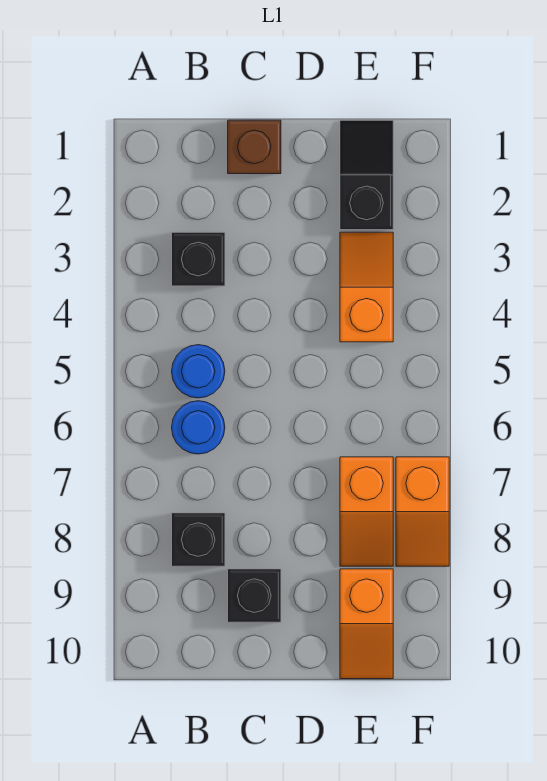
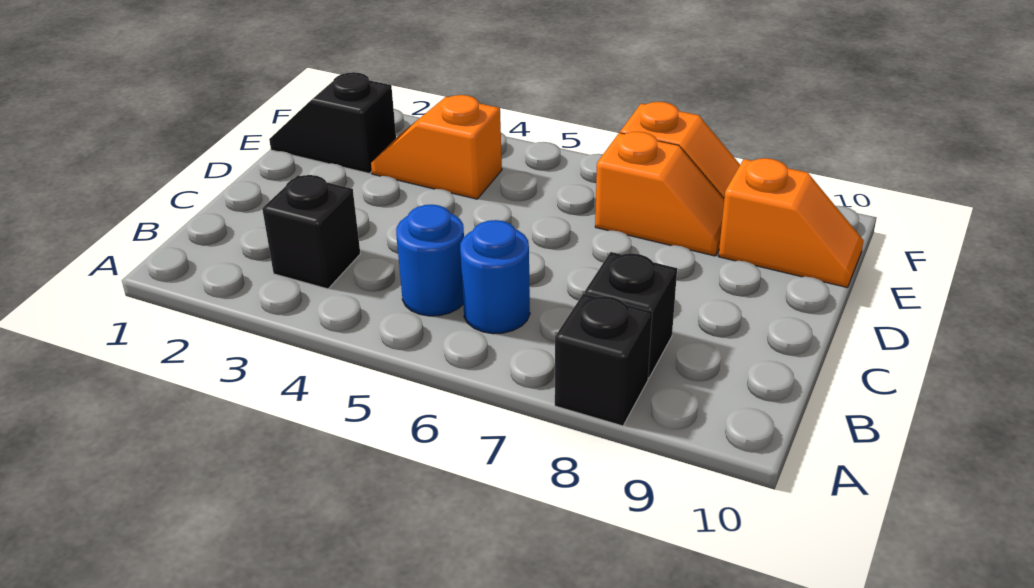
brown brick C1 level 1 -> none
black brick C9 level 1 -> black brick A8 level 1

